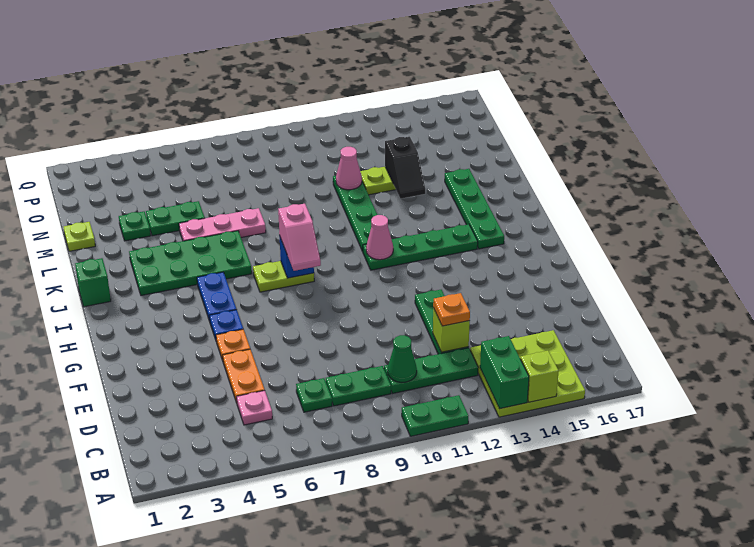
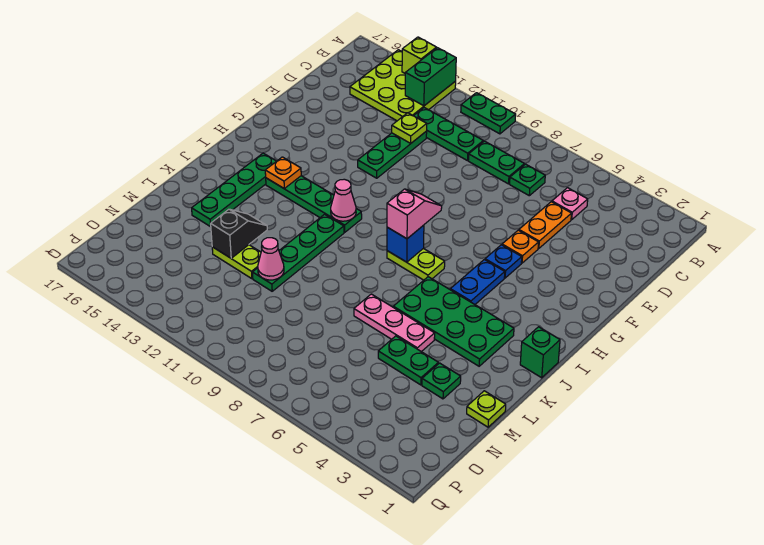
green cone C10 level 2 -> none
lime brick D12 level 2 -> lime plate D12 level 2
orange plate D12 level 3 -> orange plate I14 level 2

